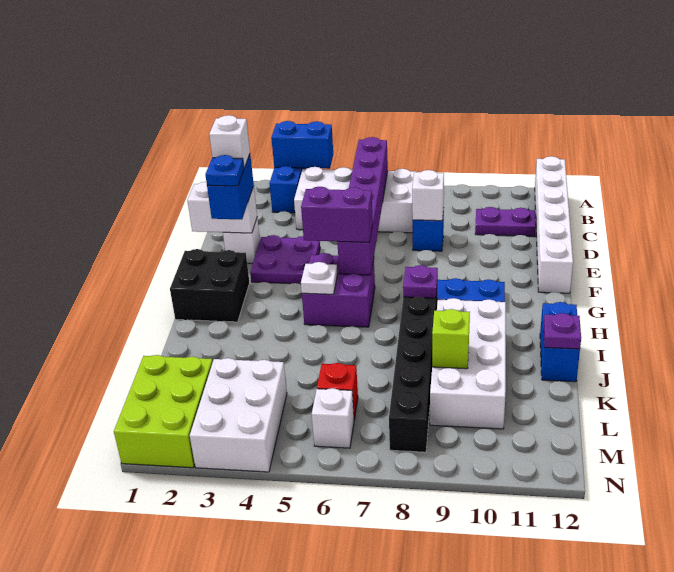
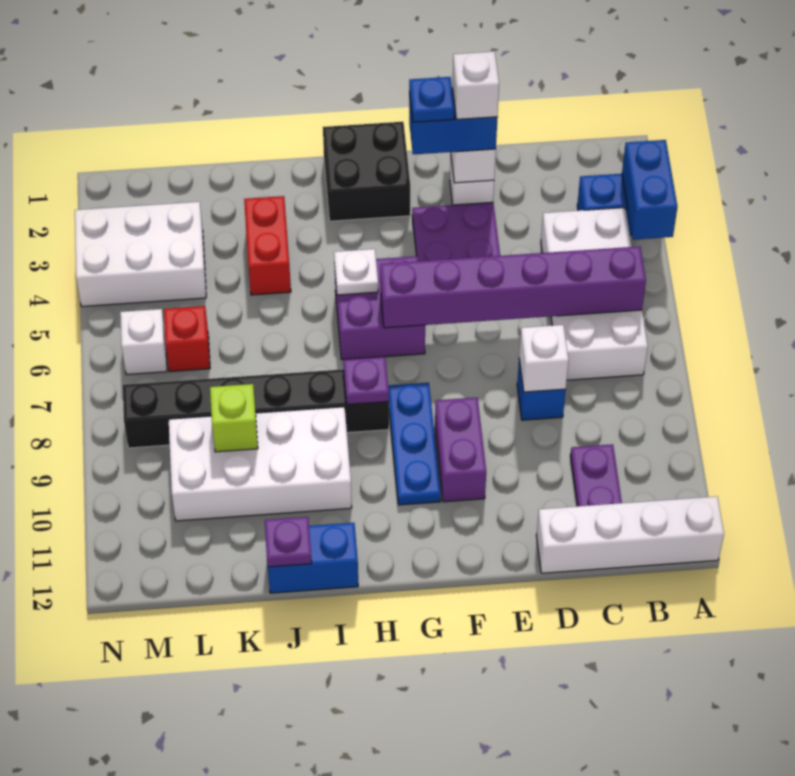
white brick A12:F12 level 1 -> white brick A12:D12 level 1
purple brick G5:G6 level 3 -> purple brick F9:F10 level 1
none -> red brick J3:J4 level 1
lime brick L1:N2 level 1 -> none

